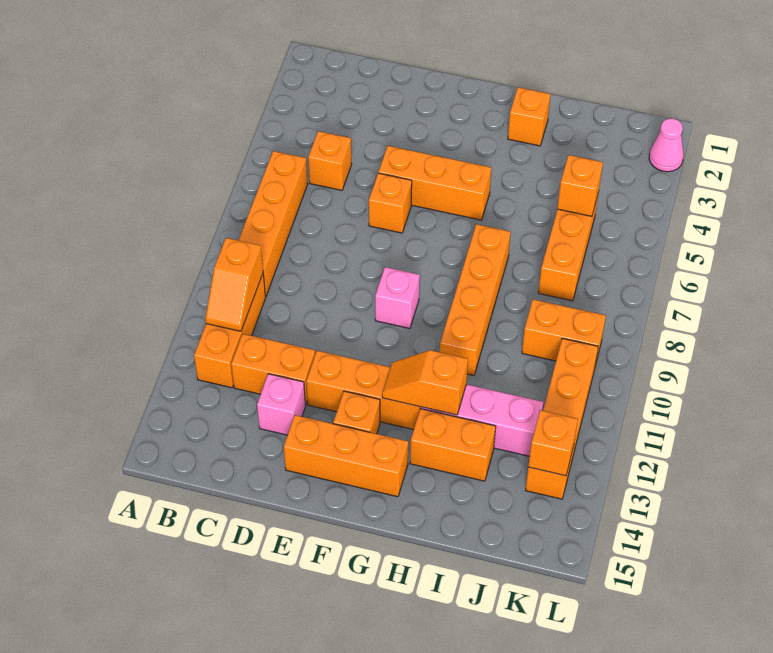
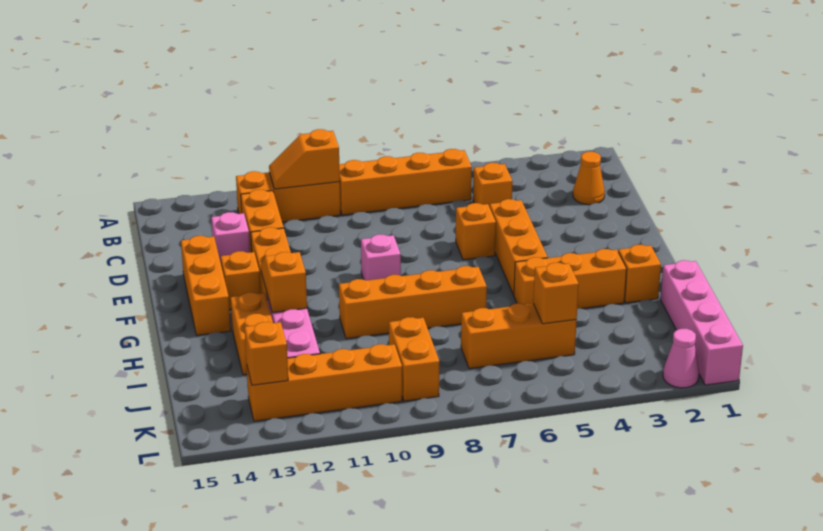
none -> orange cone C2 level 1
none -> orange brick H3:H5 level 1
none -> pink brick I1:L1 level 1

